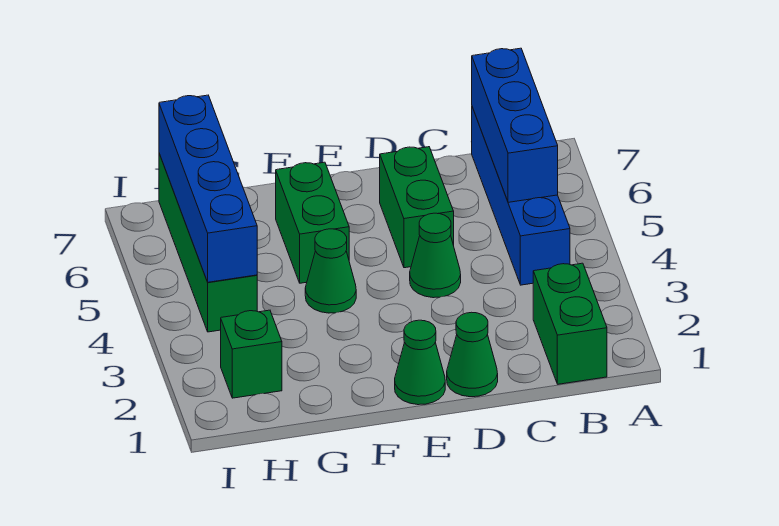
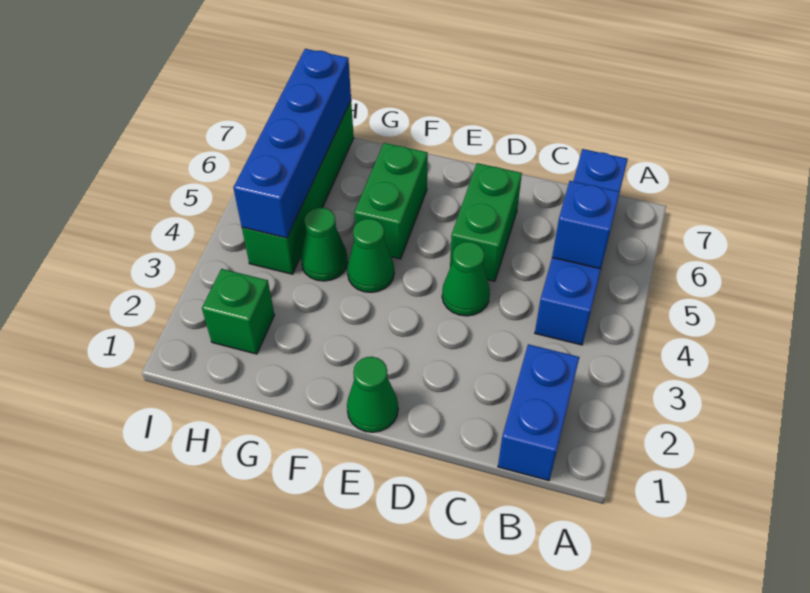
green brick B1:B2 level 1 -> blue brick B1:B2 level 1
blue brick B5:B7 level 2 -> blue brick B5 level 2
green cone D1 level 1 -> green cone G4 level 1

